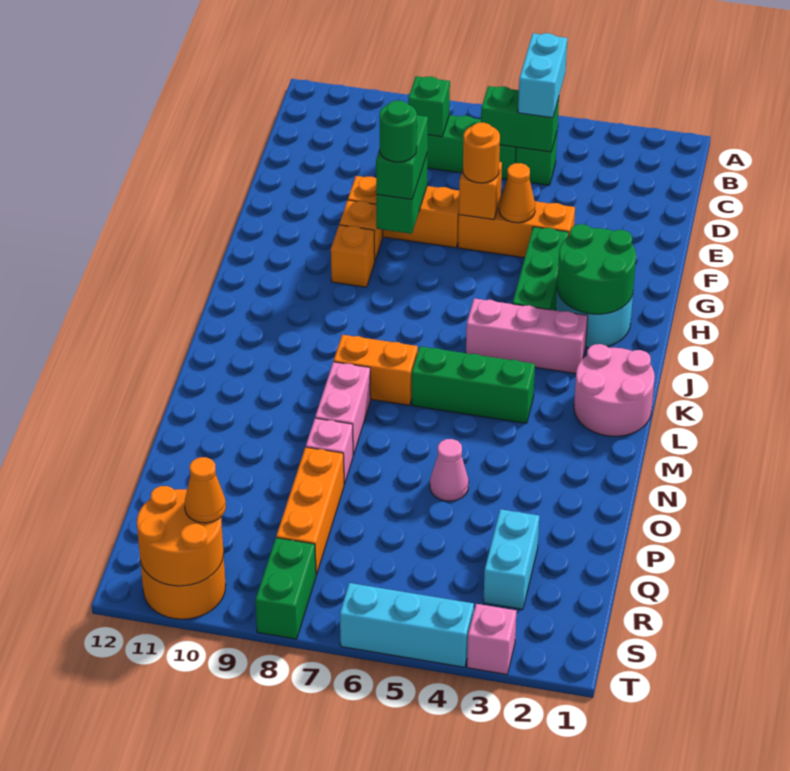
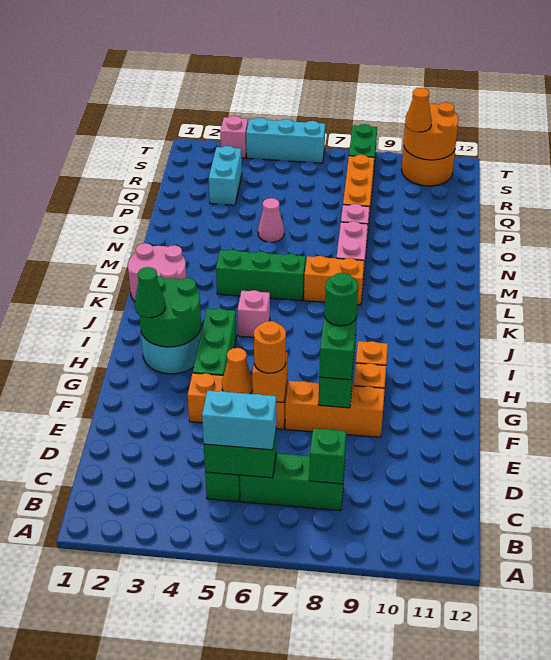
cyan brick B5:C5 level 3 -> cyan brick C5:C6 level 3
none -> green cone H2 level 3
pink brick J3:J5 level 1 -> pink brick J5 level 1

